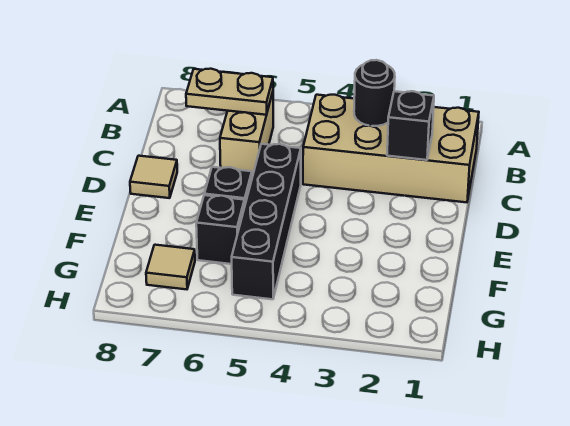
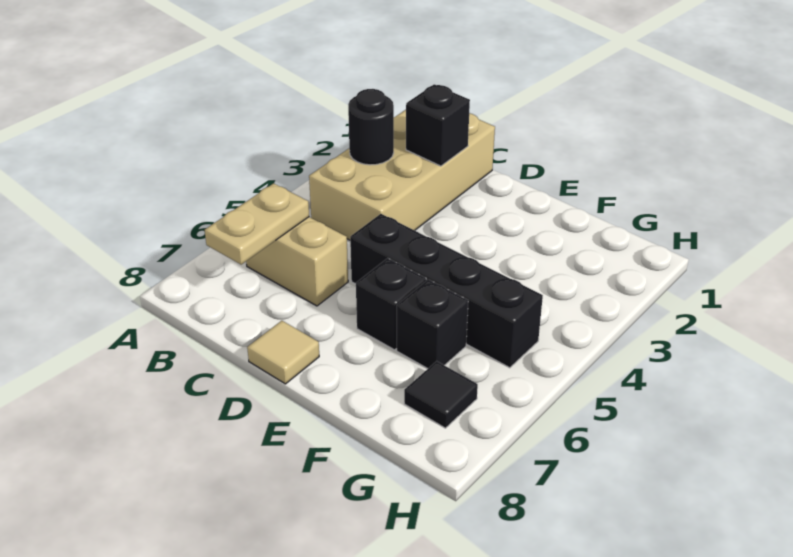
tan tile G7 level 1 -> black tile G7 level 1

